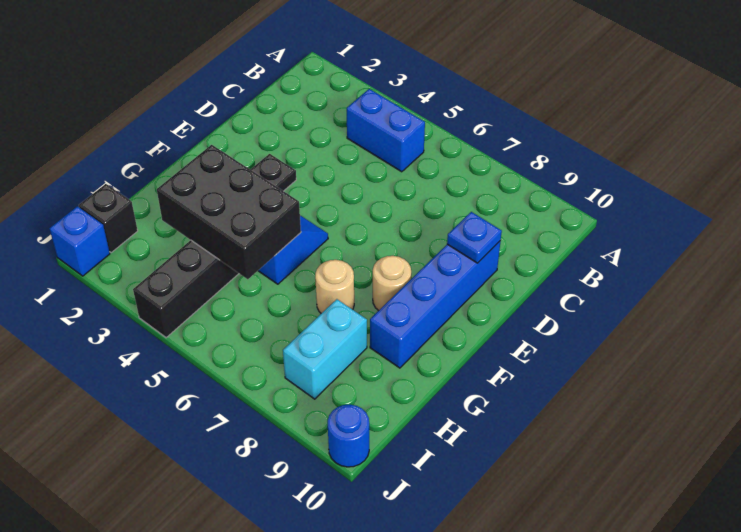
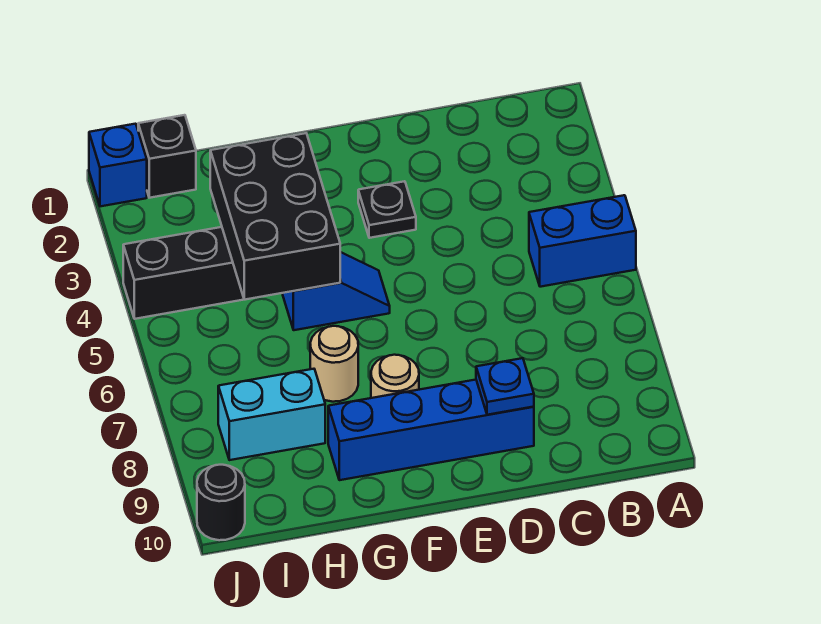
blue brick B4:B5 level 1 -> blue brick A5:B5 level 1
blue round brick J10 level 1 -> black round brick J10 level 1

